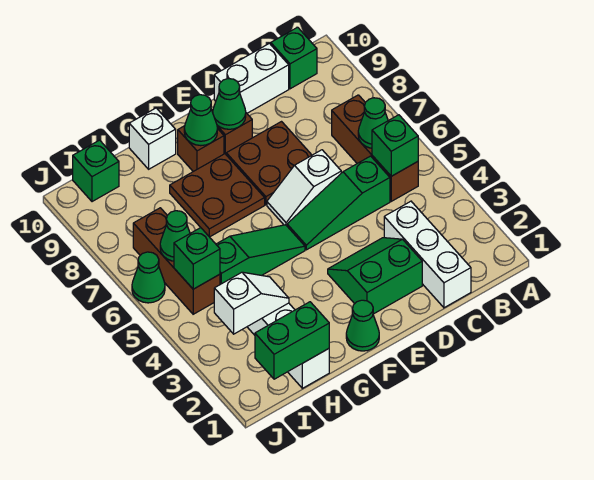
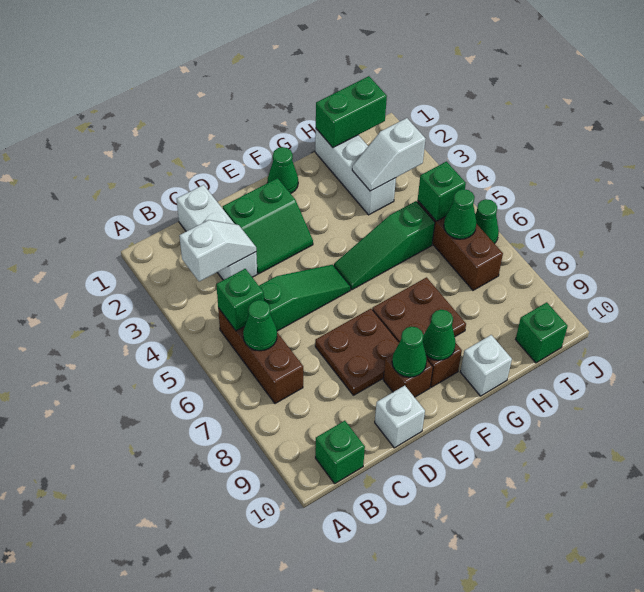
white brick C10:D10 level 1 -> white brick D10 level 1
white slope D6:E6 level 1 top D -> white slope B3:C3 level 2 top B

